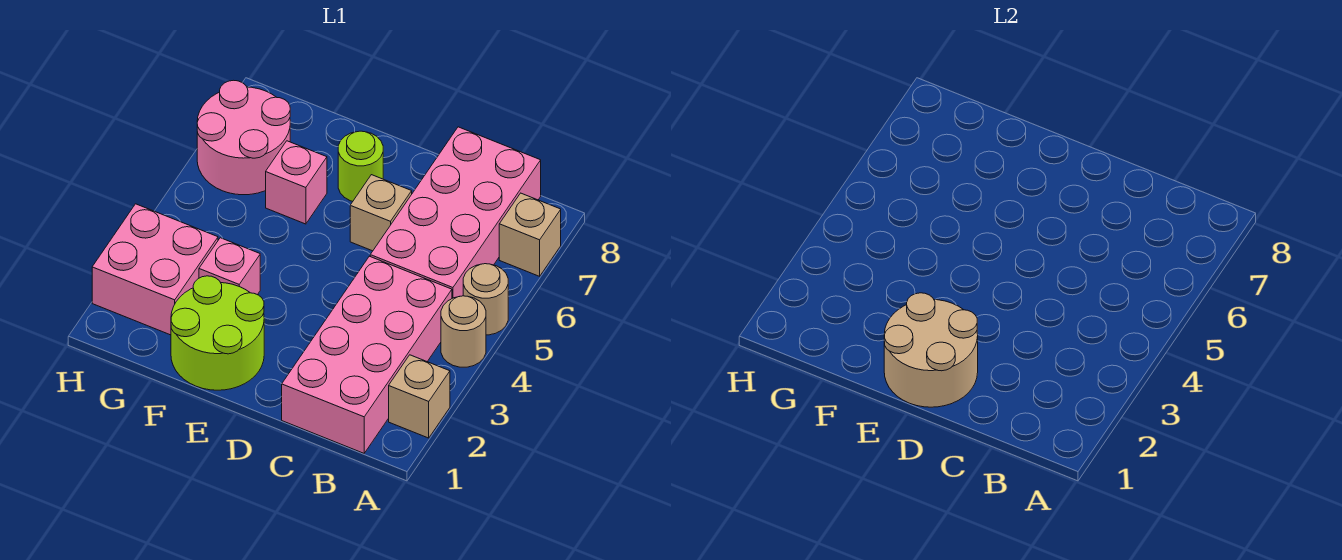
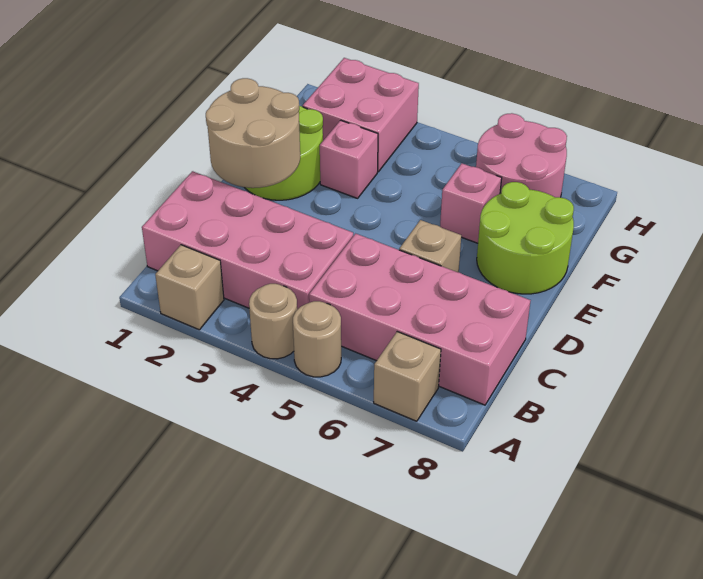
lime round brick E7 level 1 -> lime round brick E7:F8 level 1

